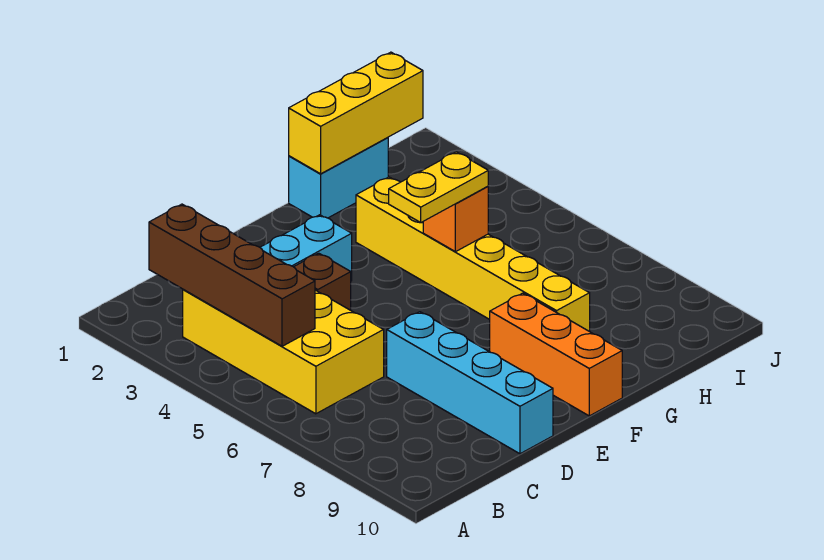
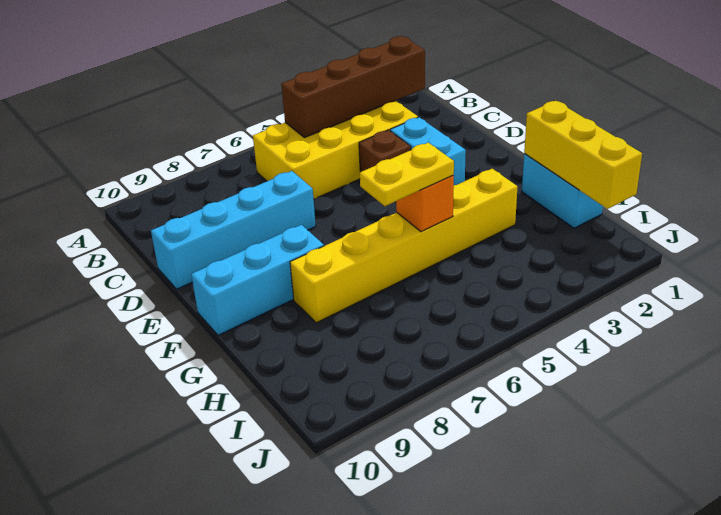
yellow plate F5:G5 level 3 -> yellow plate G5:G6 level 3
orange brick F8:F10 level 1 -> cyan brick F8:F10 level 1

